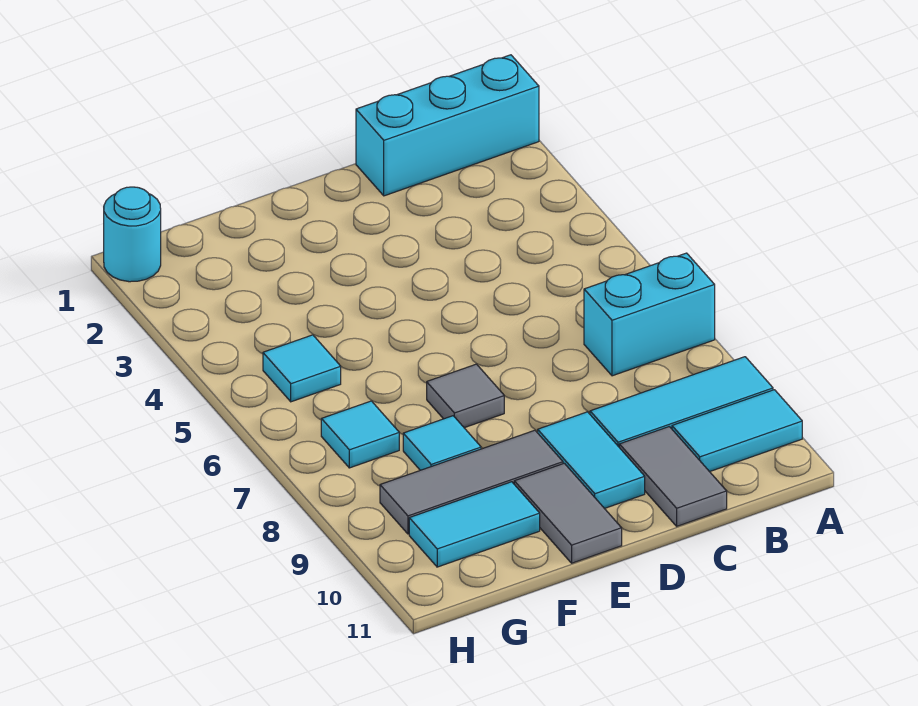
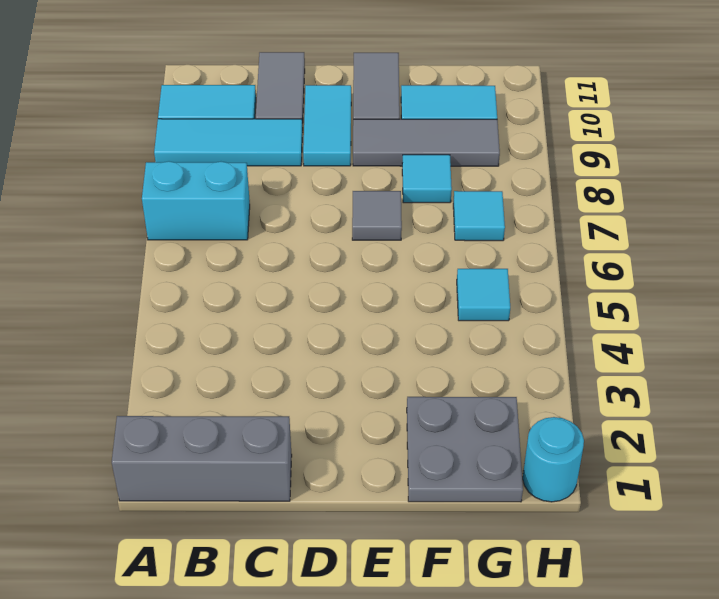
cyan brick A1:C1 level 1 -> grey brick A1:C1 level 1
none -> grey plate F1:G2 level 1

